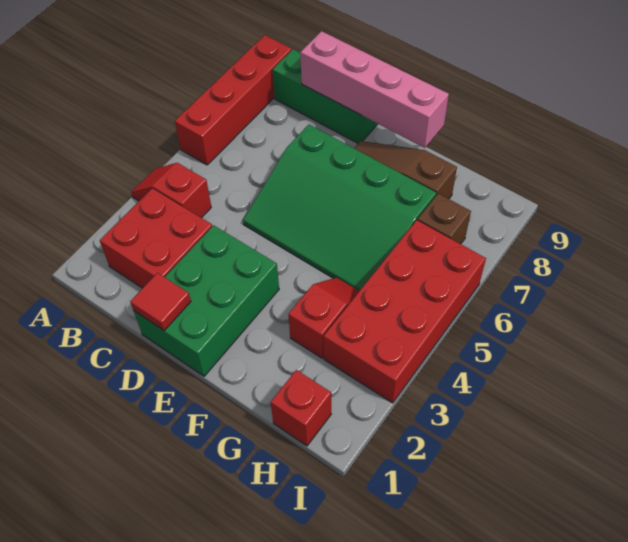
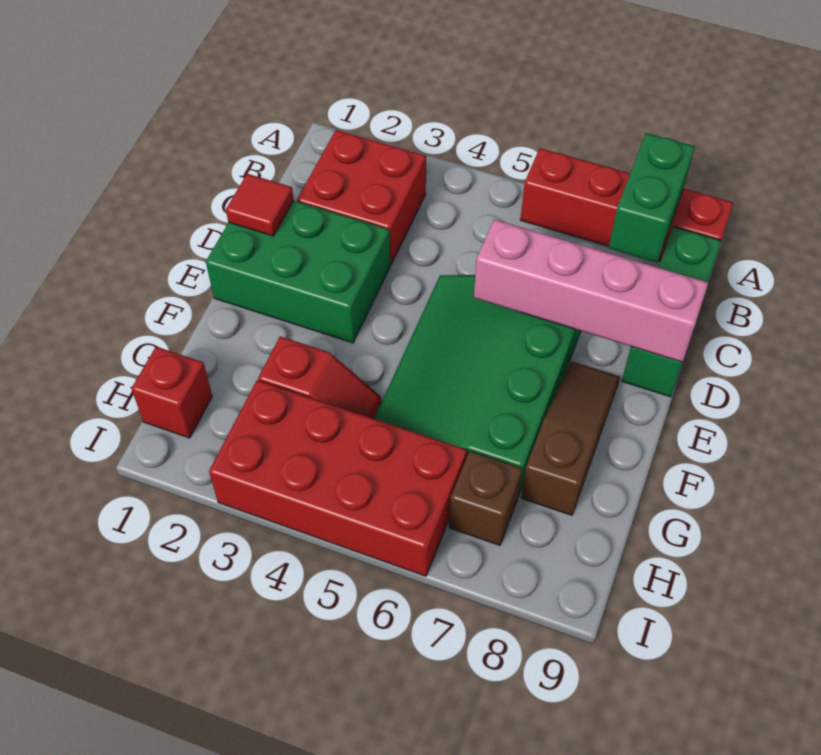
red slope A4:B4 level 1 top B -> none
none -> green brick A8:B8 level 2
pink brick C9:F9 level 2 -> pink brick D6:D9 level 2

